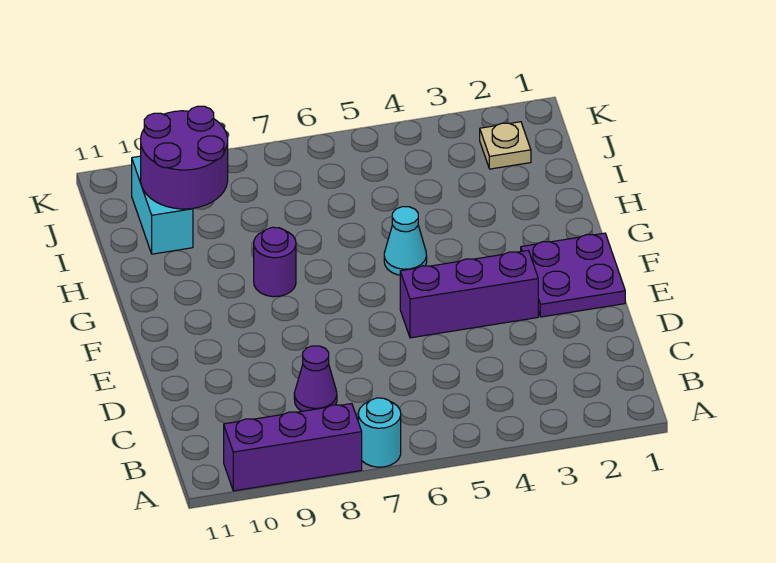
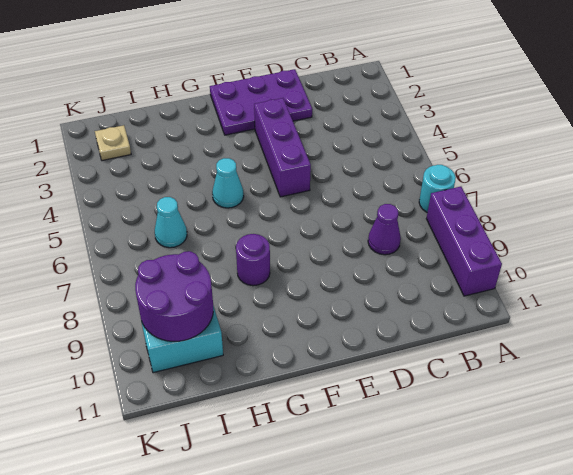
purple plate E1:F2 level 1 -> purple plate D1:F2 level 1
none -> cyan cone I6 level 1

